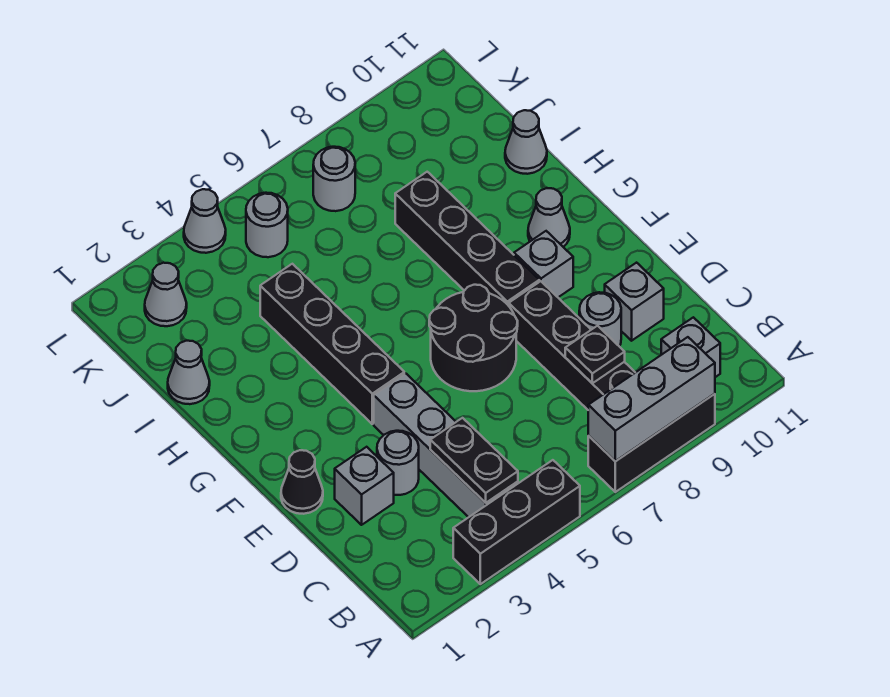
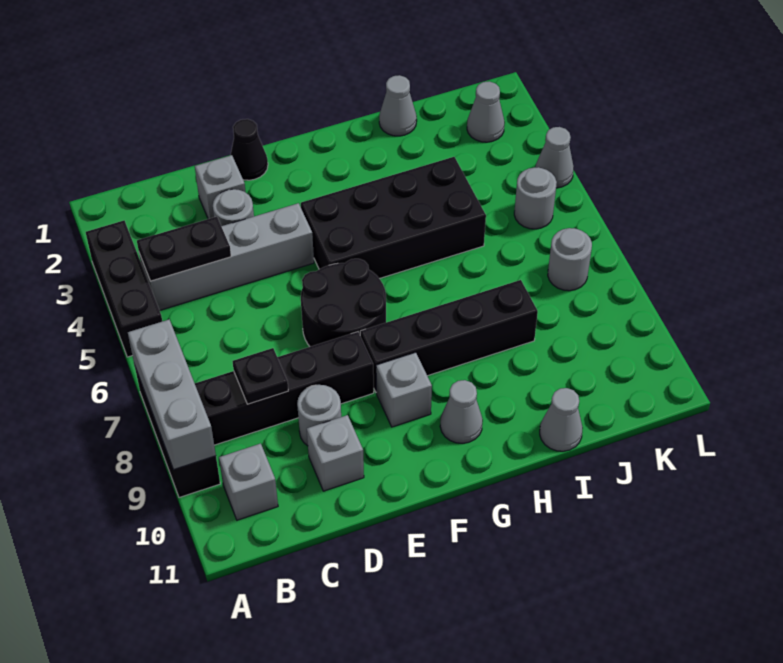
black brick F4:I4 level 1 -> black brick F4:I5 level 1

